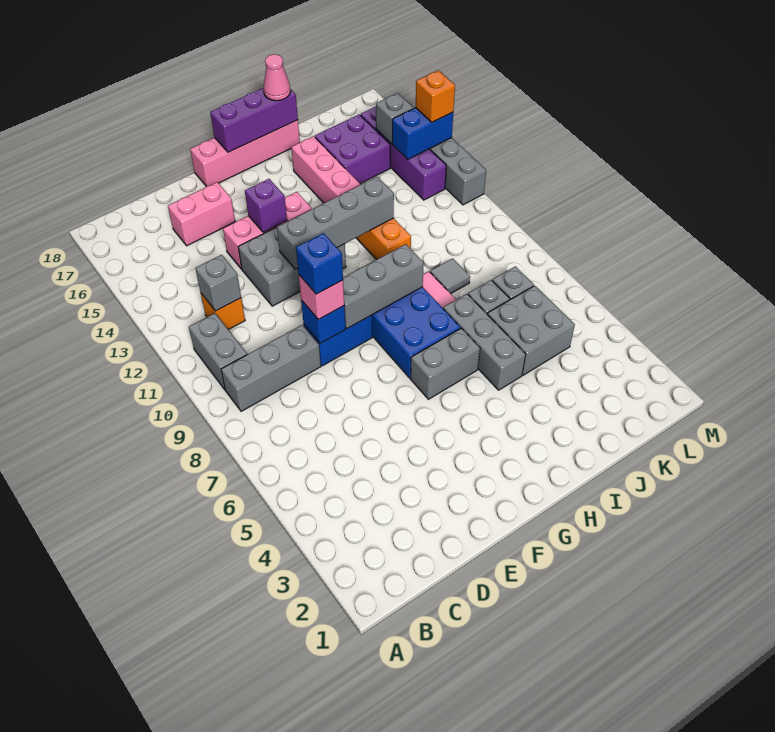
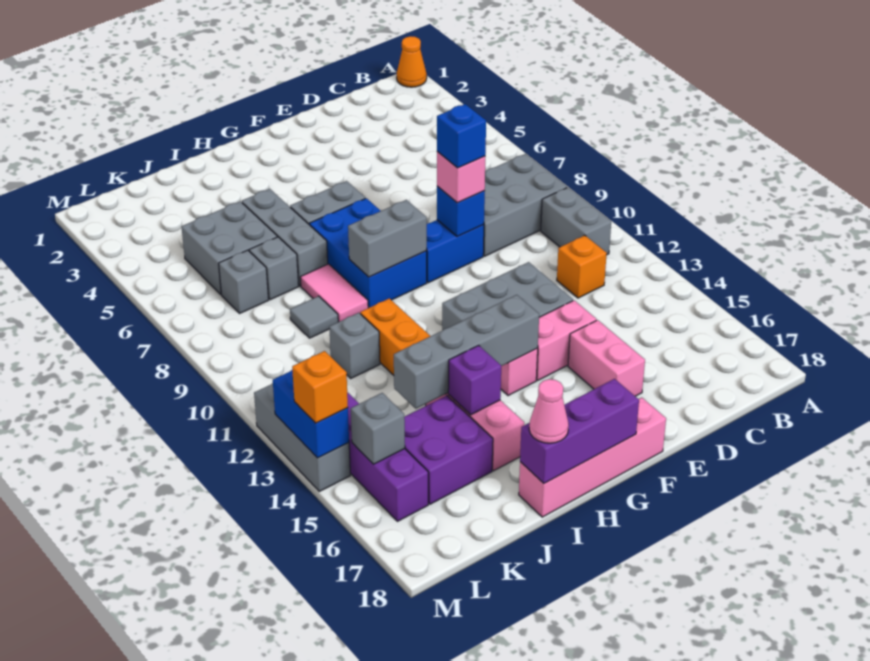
none -> orange cone A1 level 1
grey brick B9:D9 level 1 -> grey brick B8:D9 level 1
grey brick C12 level 2 -> grey brick J11 level 1
pink brick D16:E16 level 1 -> pink brick E15:E16 level 1
grey brick F9:H9 level 2 -> grey brick G9:H9 level 2
grey brick F12:I12 level 2 -> grey brick G14:J14 level 2
purple brick F14 level 2 -> purple brick I15 level 2
blue brick L14:M14 level 2 -> blue brick M13:M14 level 2

